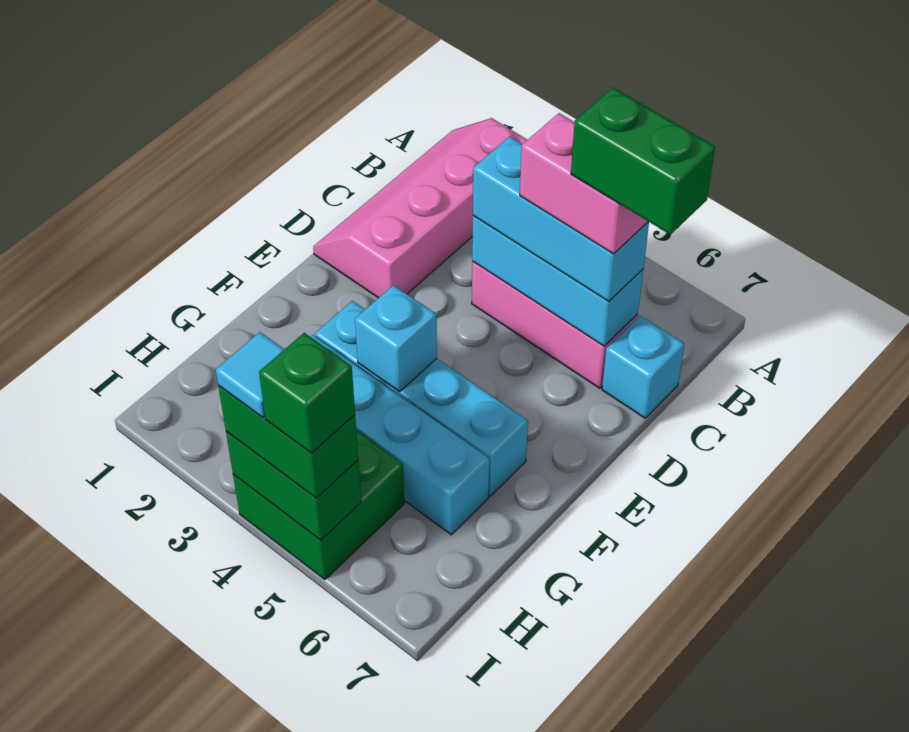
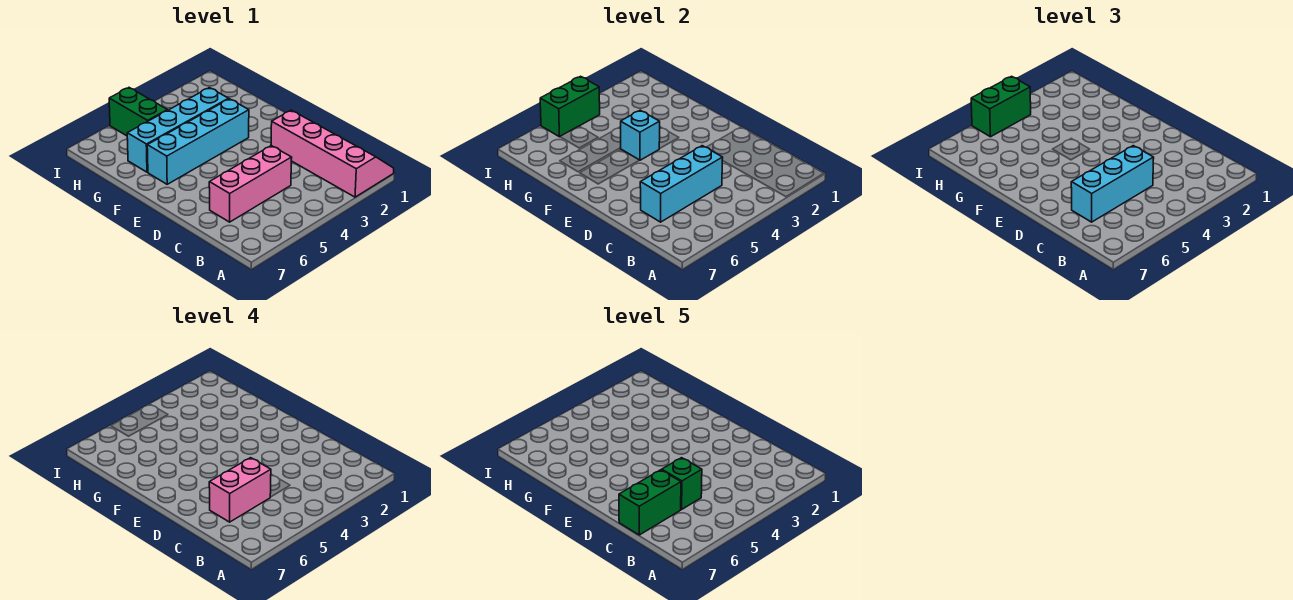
cyan brick C7 level 1 -> none
green brick H4:I5 level 1 -> green brick H5:I5 level 1
cyan tile I4 level 4 -> none
green brick I5 level 4 -> green brick C5 level 5

